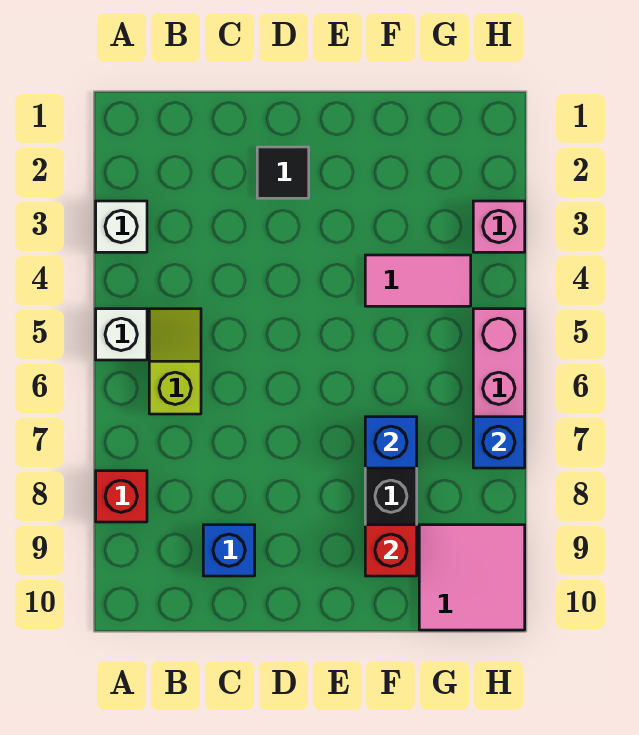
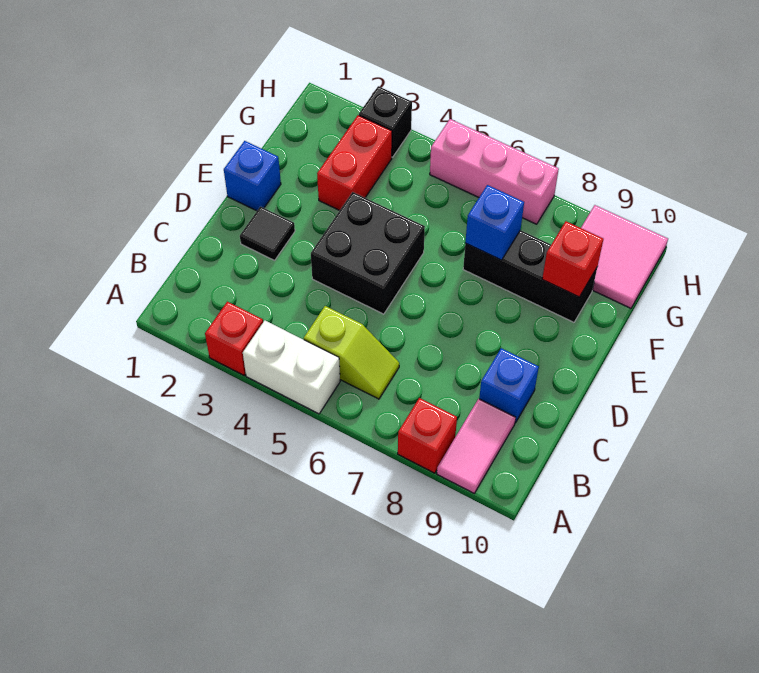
white brick A3 level 1 -> red brick A3 level 1
white brick A5 level 1 -> white brick A4:A5 level 1
lime slope B5:B6 level 1 top 6 -> lime slope B5:B6 level 1 top 5
none -> black brick D4:E5 level 1
none -> red brick F3:G3 level 1
pink tile F4:G4 level 1 -> pink tile A9:B9 level 1
pink brick H3 level 1 -> black brick H3 level 1
blue brick H7 level 2 -> blue brick E1 level 1

